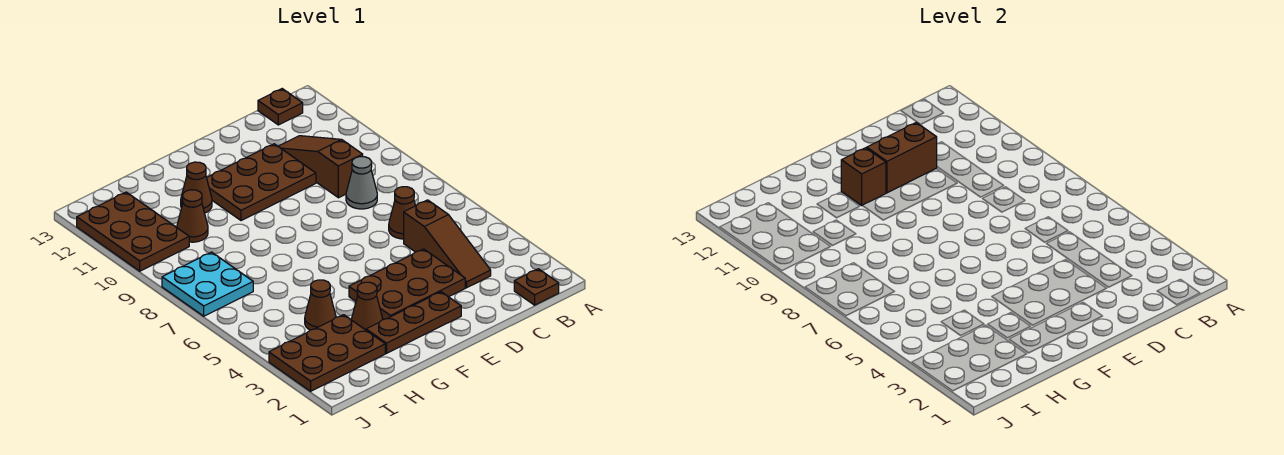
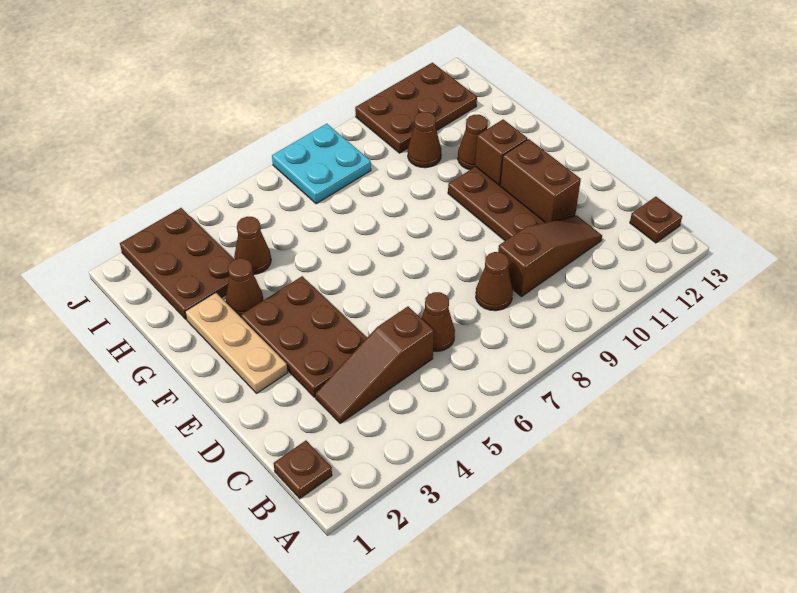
grey cone C8 level 1 -> brown cone C8 level 1
brown plate E2:G2 level 1 -> tan plate E2:G2 level 1

